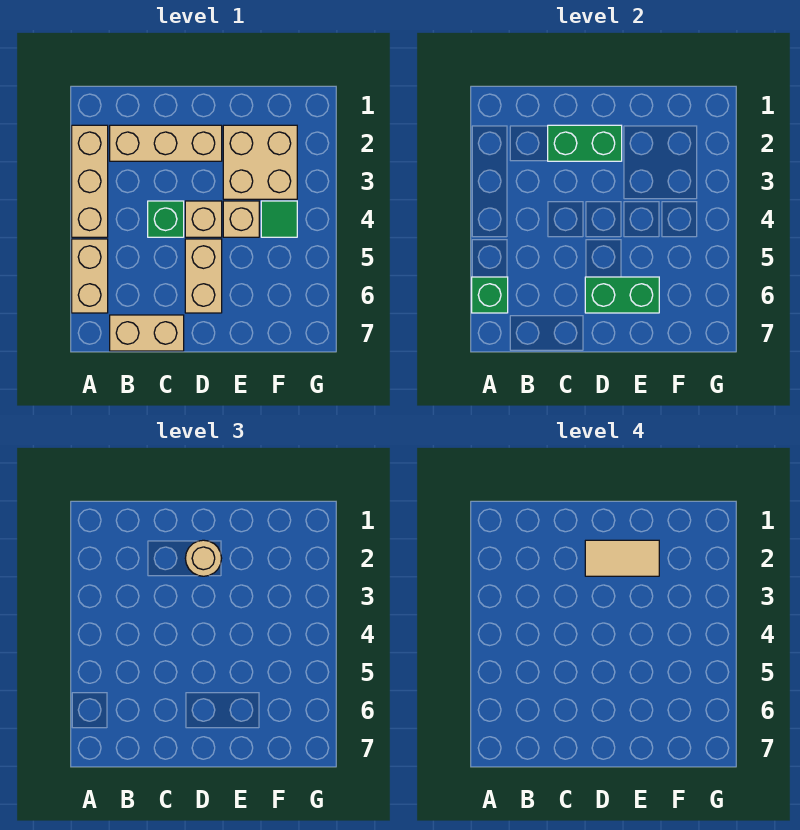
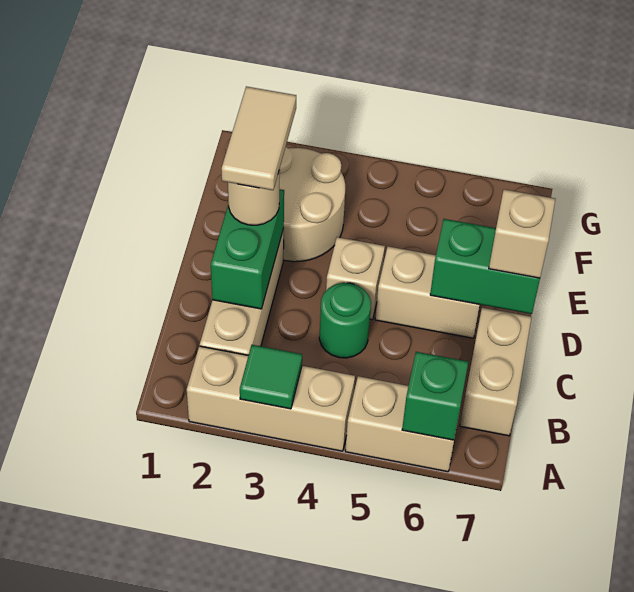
green brick C4 level 1 -> green round brick C4 level 1
green brick D6:E6 level 2 -> green brick D6:D7 level 2
tan brick E2:F3 level 1 -> tan round brick E2:F3 level 1
tan brick E4 level 1 -> tan brick D7 level 3
green tile F4 level 1 -> green tile A3 level 2

